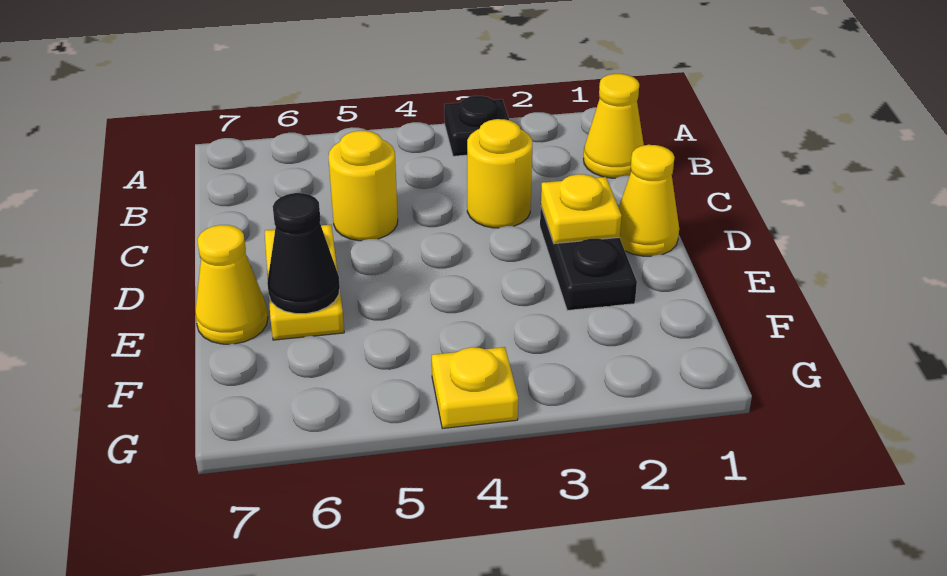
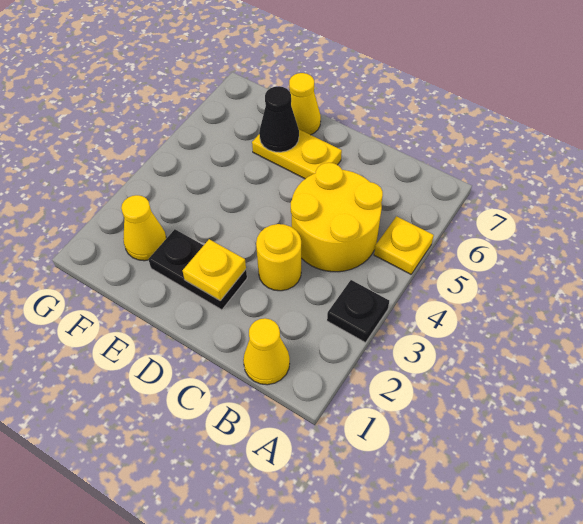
yellow round brick C5 level 1 -> yellow round brick B4:C5 level 1
yellow cone D1 level 1 -> yellow cone F2 level 1
yellow plate G4 level 1 -> yellow plate A5 level 1

